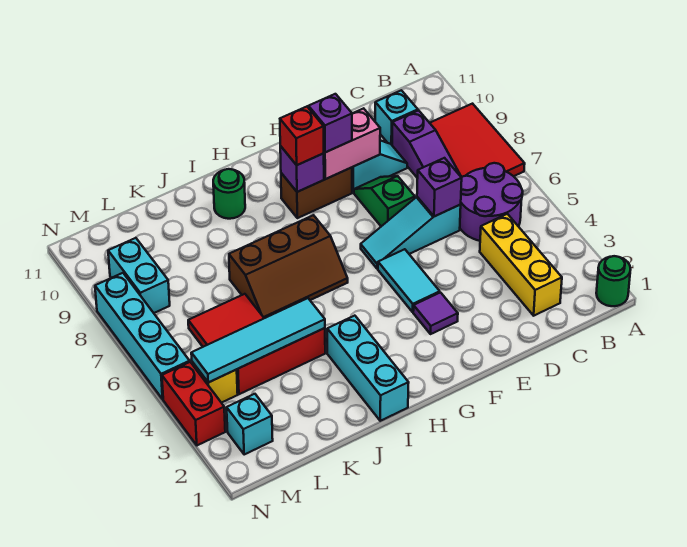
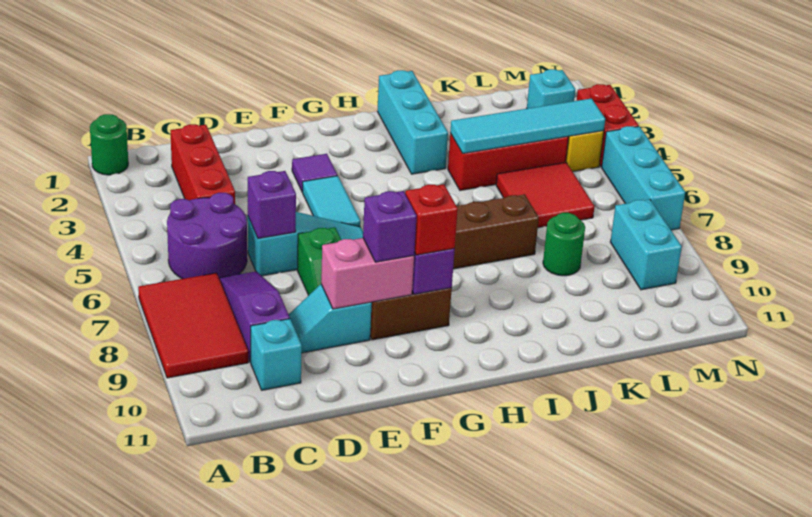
yellow brick C2:C4 level 1 -> red brick C2:C4 level 1
green round brick I10 level 1 -> green round brick K8 level 1
cyan brick N5:N8 level 1 -> cyan brick N5:N7 level 1

